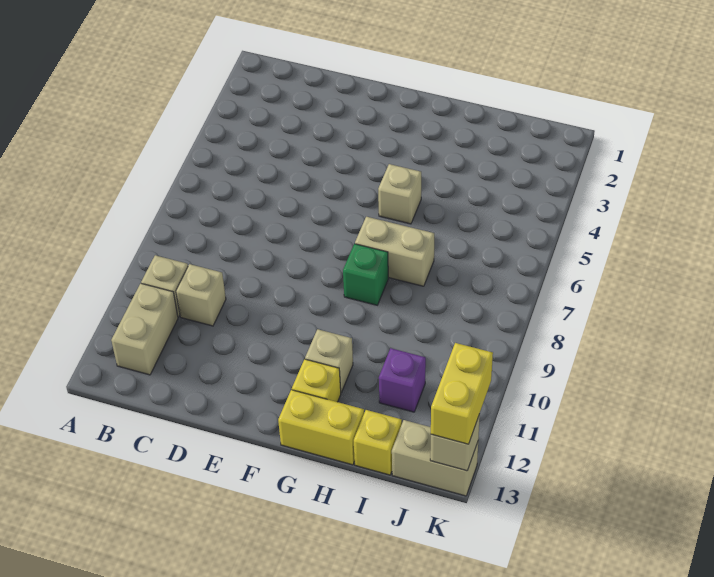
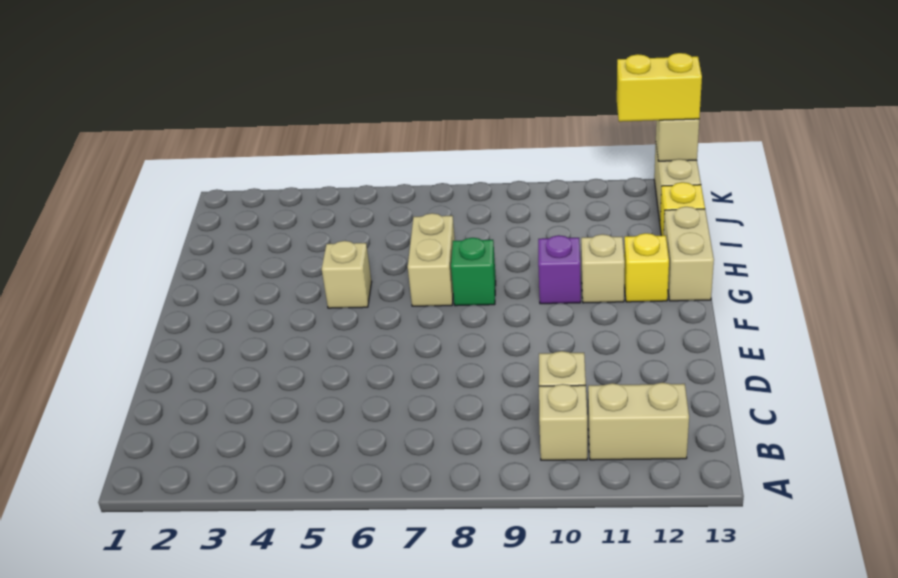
yellow brick G13:H13 level 1 -> tan brick G13:H13 level 1
purple brick I11 level 1 -> purple brick G10 level 1

